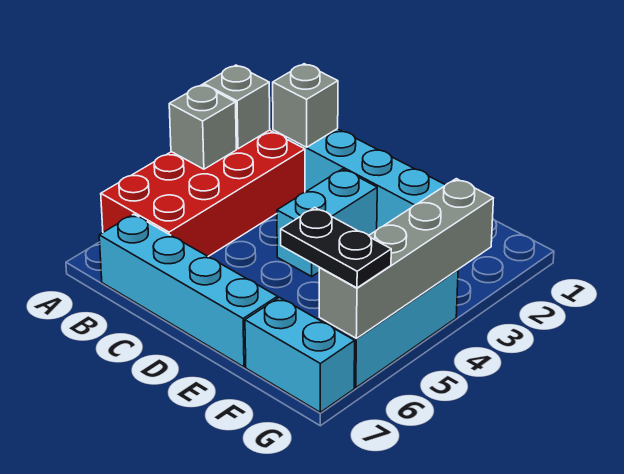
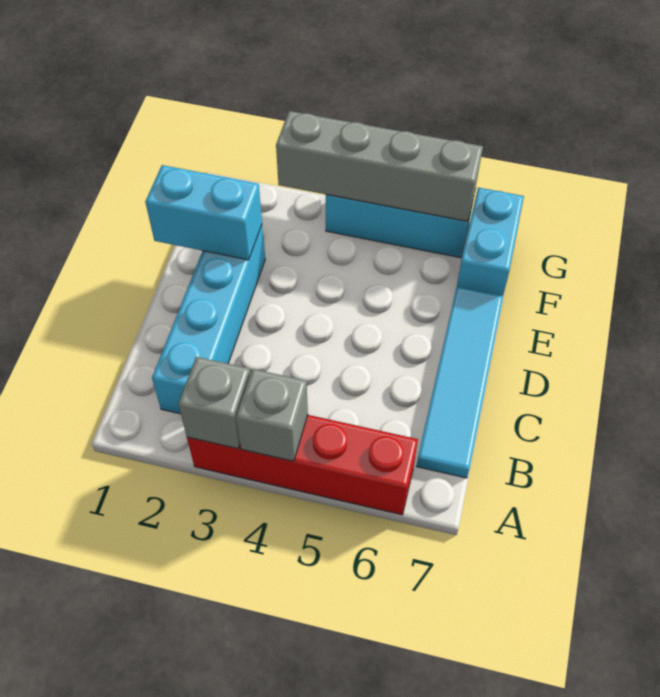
red brick A3:B6 level 1 -> red brick A3:A6 level 1
grey brick B2 level 2 -> none
cyan brick B7:E7 level 1 -> cyan tile B7:E7 level 1
cyan brick D3:D4 level 1 -> cyan brick E1:E2 level 2
black plate F6:G6 level 3 -> none

